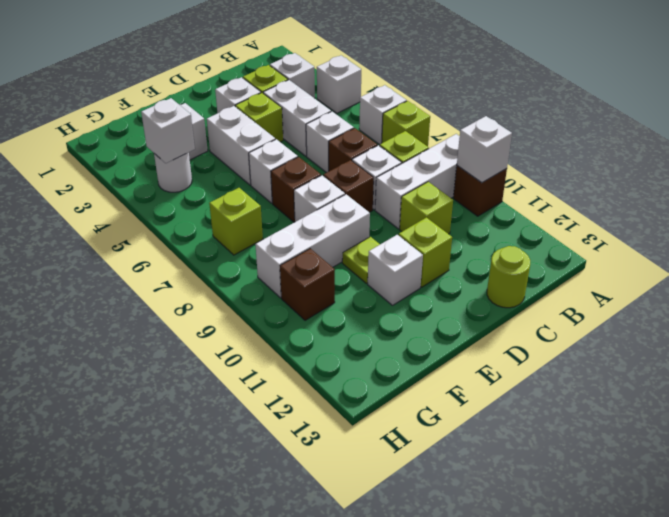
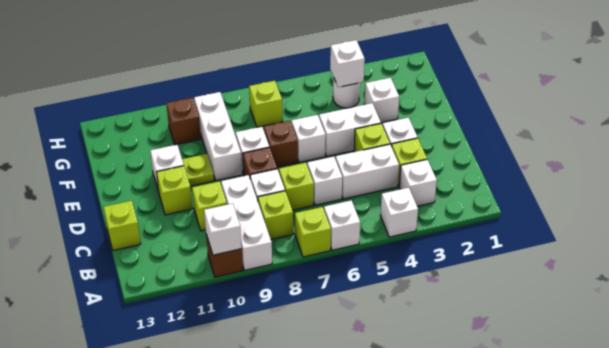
brown brick C7 level 1 -> lime brick C7 level 1
lime round brick C13 level 1 -> lime brick C13 level 1

